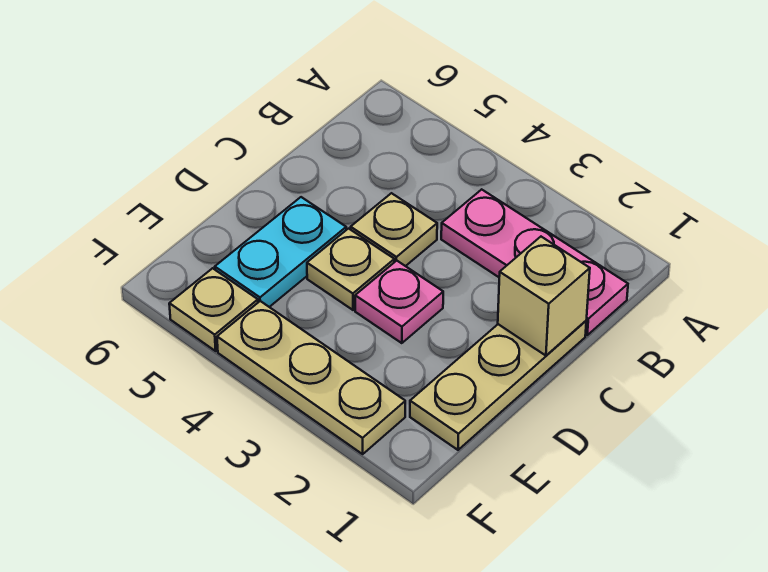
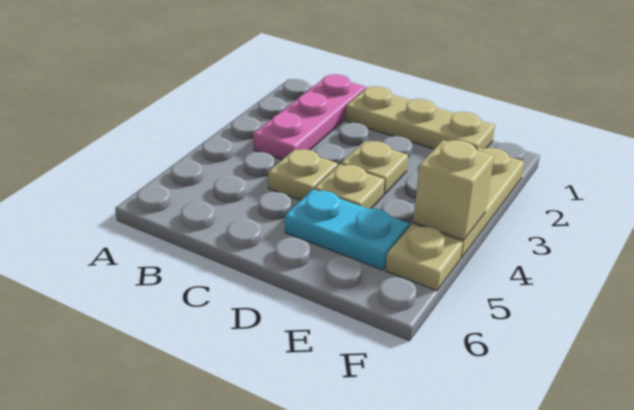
tan brick C1 level 2 -> tan brick F4 level 2
pink plate D3 level 1 -> tan plate D3 level 1

